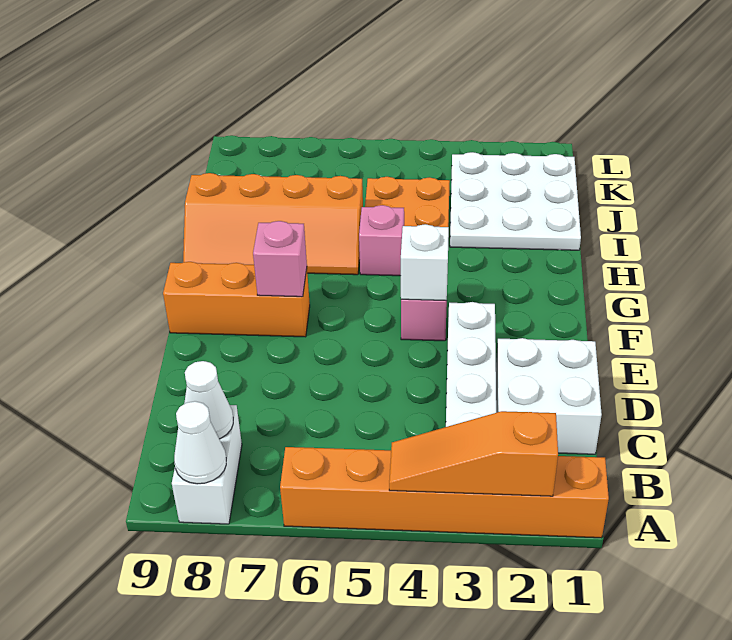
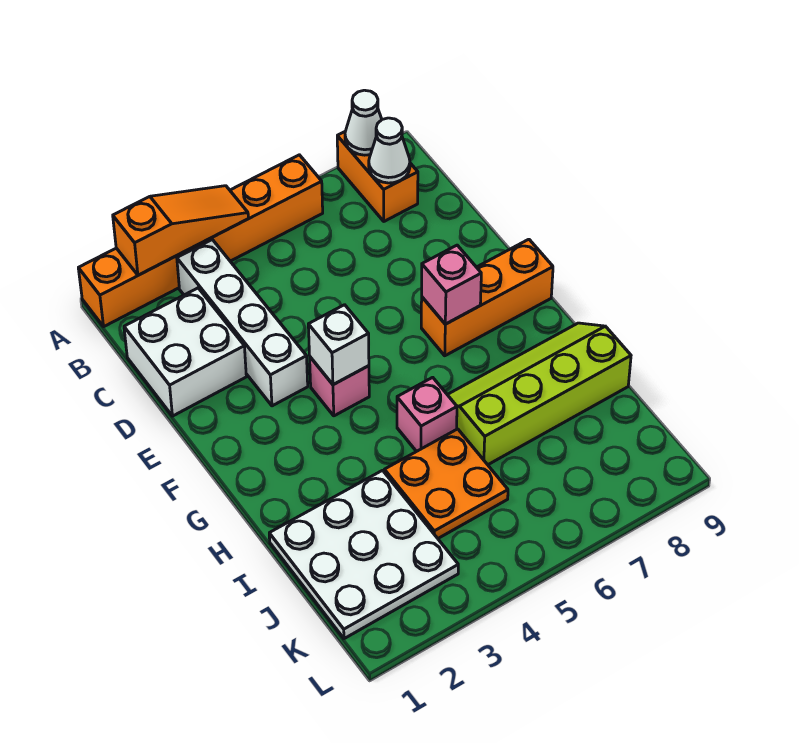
white brick A8:B8 level 1 -> orange brick A8:B8 level 1
orange slope H6:I9 level 1 top I -> lime slope H6:I9 level 1 top I

